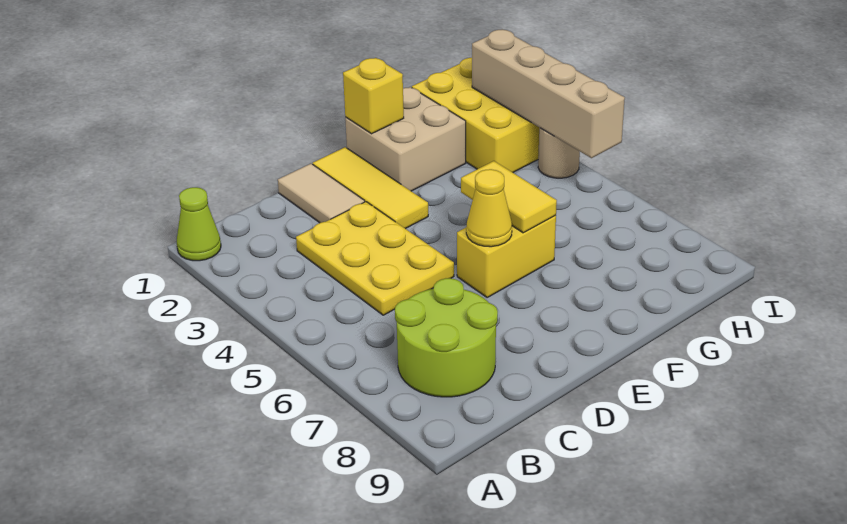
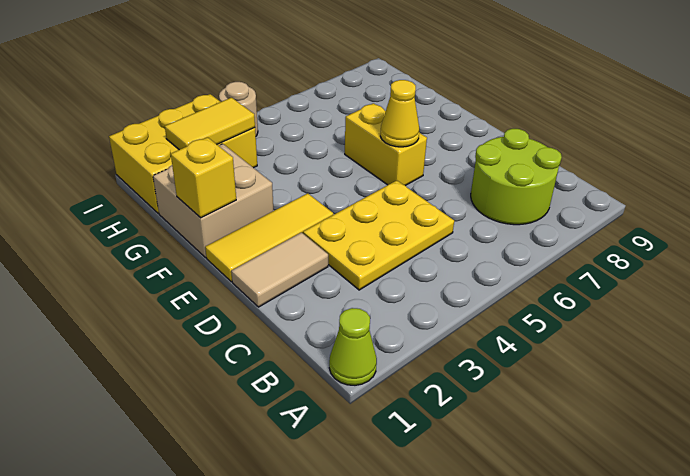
yellow tile F5:F6 level 2 -> yellow tile H2:H3 level 2
tan brick I2:I5 level 2 -> none

